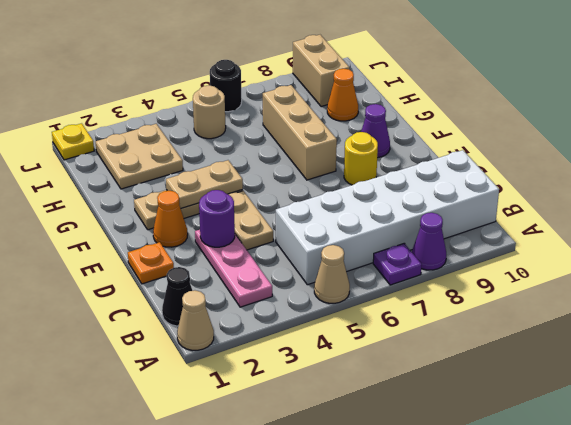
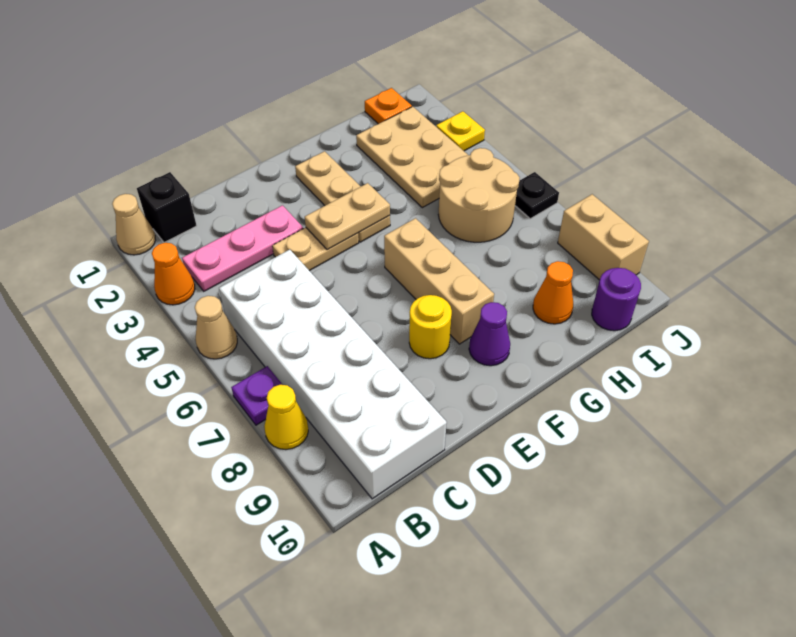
purple cone A8 level 1 -> yellow cone A8 level 1
black cone B1 level 1 -> black brick B1 level 1
orange plate D1 level 1 -> orange plate I1 level 1
purple round brick D3 level 2 -> purple round brick I10 level 1
orange cone E2 level 1 -> orange cone A3 level 1
tan plate F3:F4 level 2 -> tan plate E4:F4 level 2
tan brick F7:H7 level 1 -> tan brick F6:F8 level 1
tan plate H2:I3 level 1 -> tan plate H2:I4 level 1
tan round brick I5 level 1 -> tan round brick H5:I6 level 1
tan brick I9:J9 level 1 -> tan brick J8:J9 level 1
yellow plate J1 level 1 -> yellow plate J3 level 1
black round brick J6 level 1 -> black plate J6 level 1

